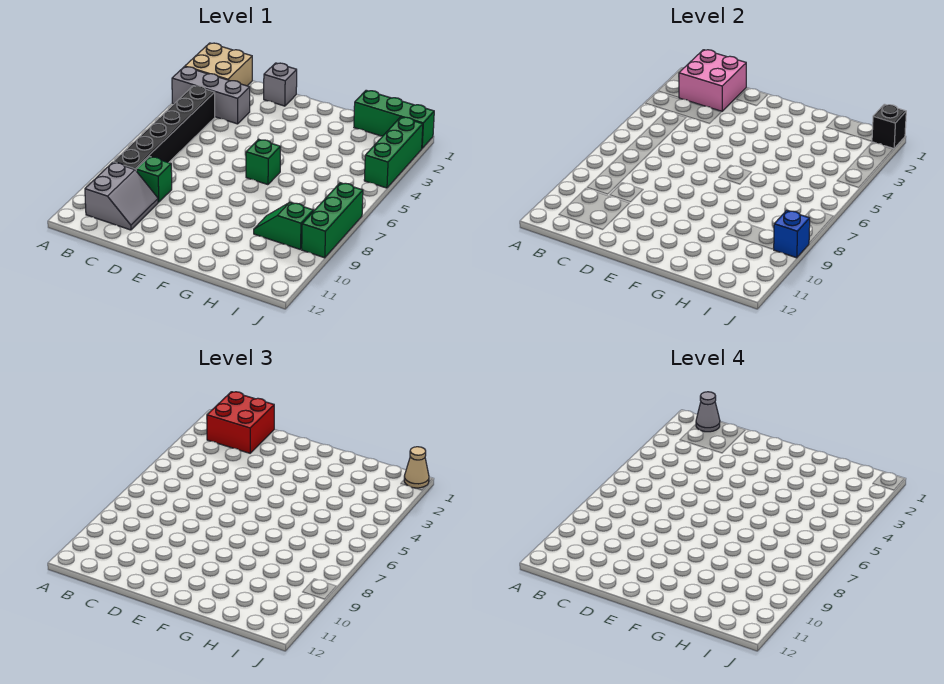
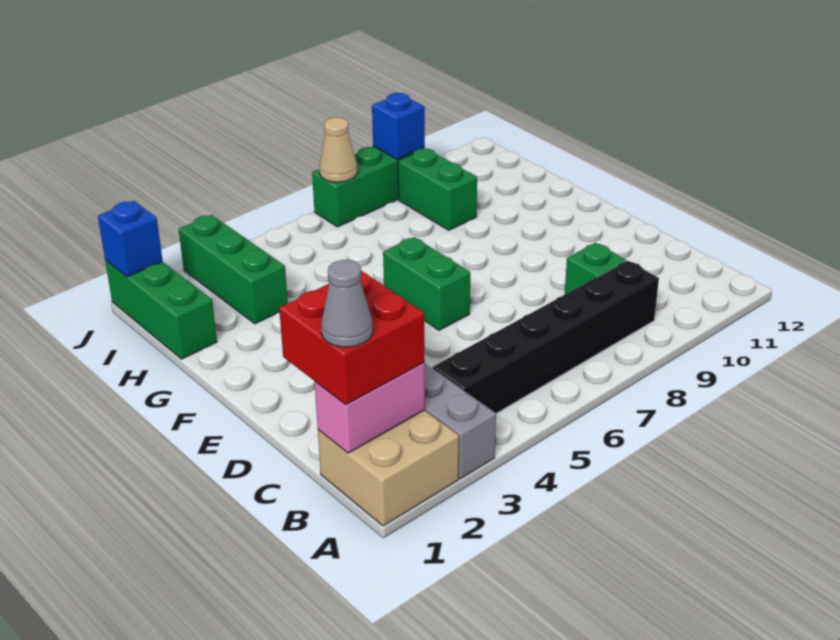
pink brick B1:C2 level 2 -> pink brick B1:B2 level 2
grey slope B10:C11 level 1 top B -> none
grey brick D1 level 1 -> none
green brick F6 level 1 -> green brick E6:F6 level 1
green slope H9:I9 level 1 top I -> green brick H9:I9 level 1
black brick J1 level 2 -> blue brick J1 level 2
tan cone J1 level 3 -> tan cone J7 level 2
green brick J2:J4 level 1 -> green brick H3:J3 level 1

